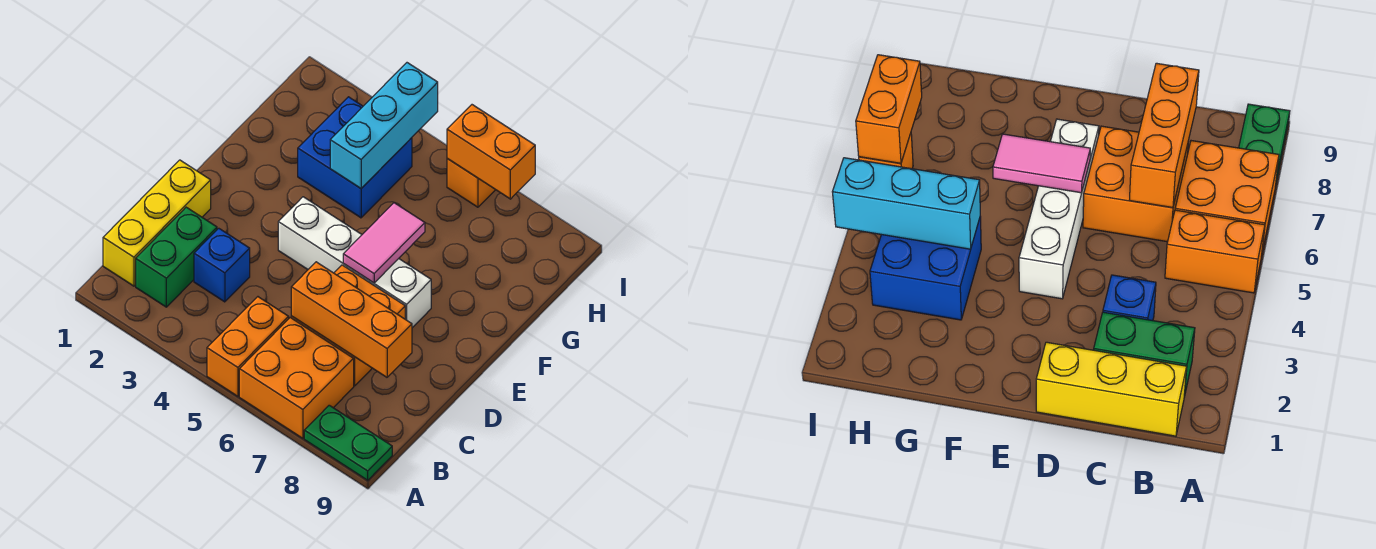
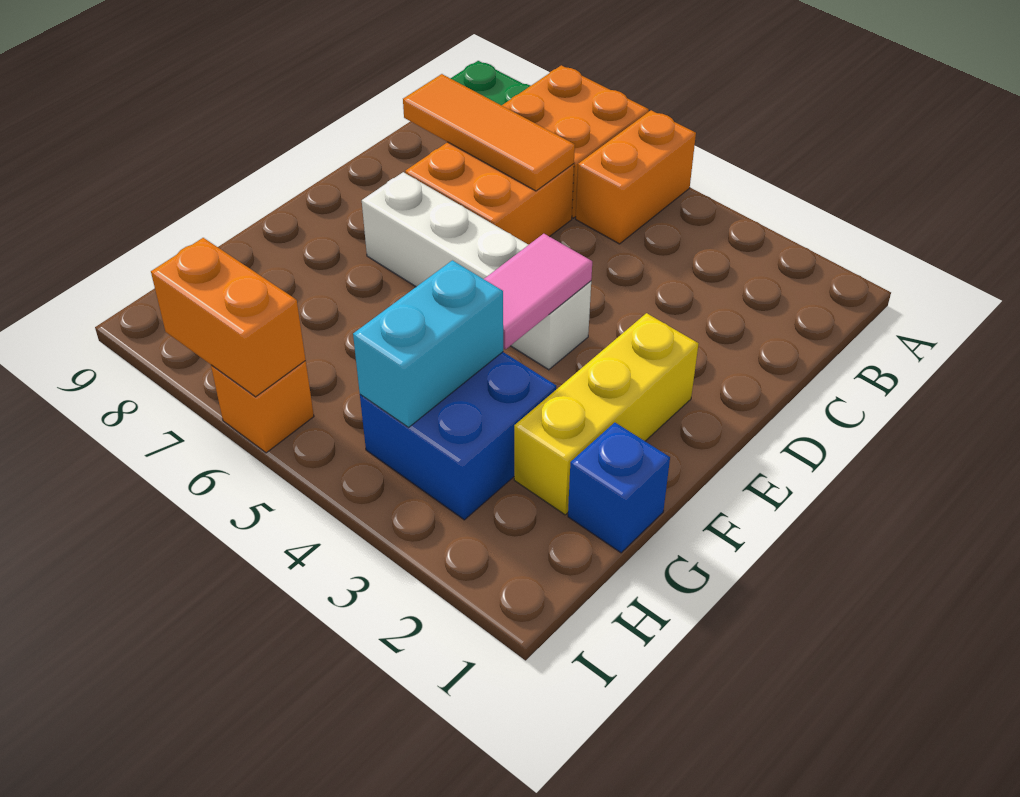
yellow brick B1:D1 level 1 -> yellow brick E2:G2 level 1
green brick B2:C2 level 1 -> none
blue brick C3 level 1 -> blue brick G1 level 1
orange brick C6:C8 level 2 -> orange tile C6:C8 level 2
pink tile E6:F6 level 2 -> pink tile E4:F4 level 2
cyan brick G4:I4 level 2 -> cyan brick G4:H4 level 2

